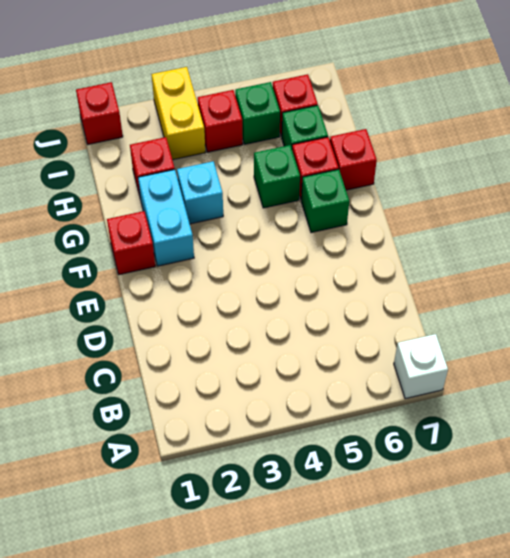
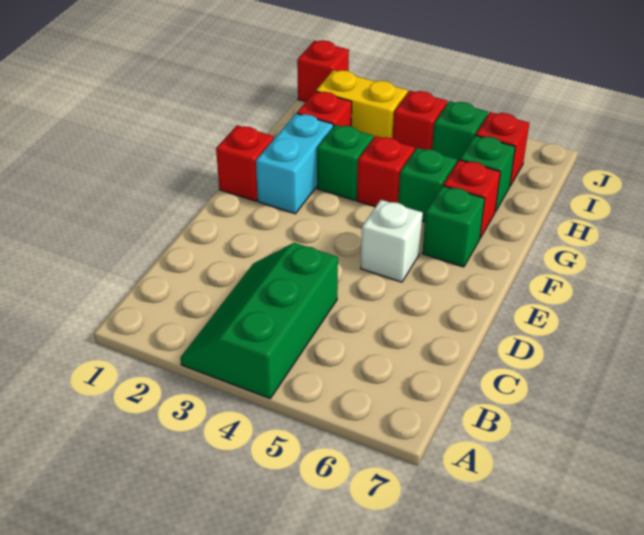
none -> green slope A3:C4 level 1 top 4
white brick A7 level 1 -> white brick E5 level 1
cyan brick G3 level 1 -> green brick G3 level 1
red brick G7 level 1 -> red brick G4 level 1
yellow brick I3:J3 level 1 -> yellow brick I2:I3 level 1

